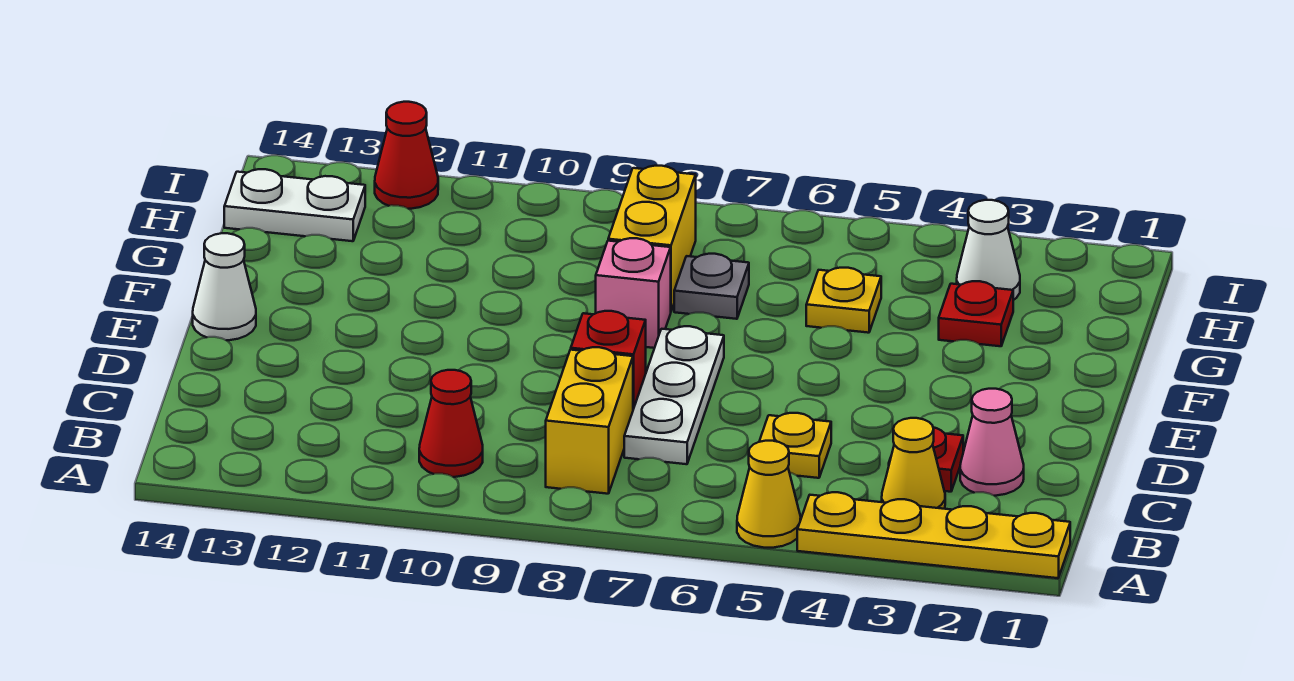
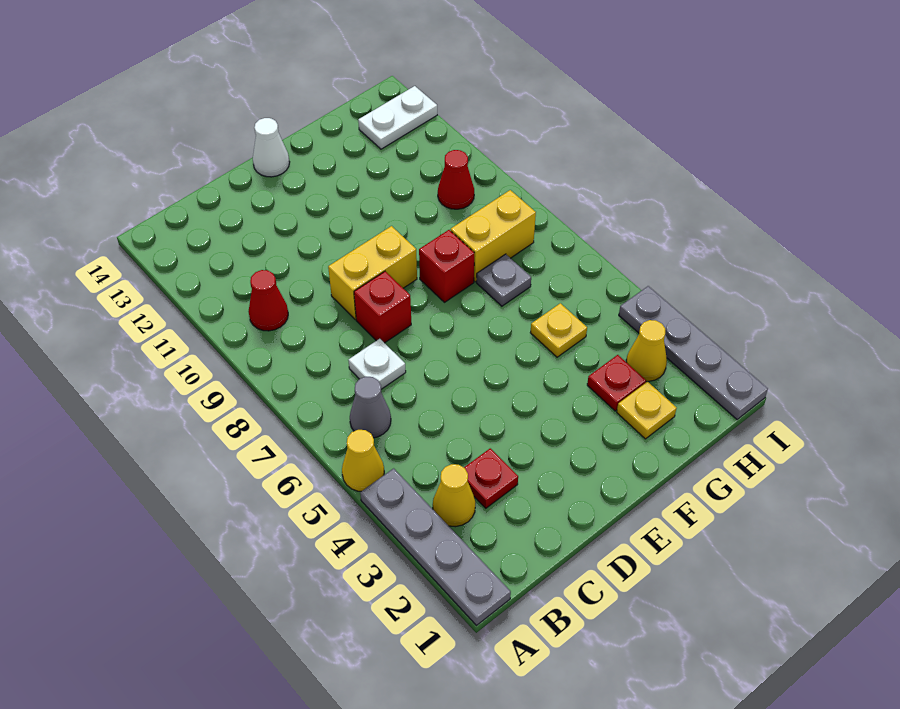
yellow plate A1:A4 level 1 -> grey plate A1:A4 level 1
none -> grey cone B6 level 1
yellow brick B8:C8 level 1 -> yellow brick D9:E9 level 1
pink cone C2 level 1 -> none
yellow plate C5 level 1 -> yellow plate G2 level 1
white plate C7:E7 level 1 -> white plate C7 level 1
pink brick F8 level 1 -> red brick F8 level 1
white cone H3 level 1 -> yellow cone H3 level 1
white plate H13:H14 level 1 -> white plate H13:I13 level 1
none -> grey plate I1:I4 level 1
red cone I12 level 1 -> red cone H10 level 1

